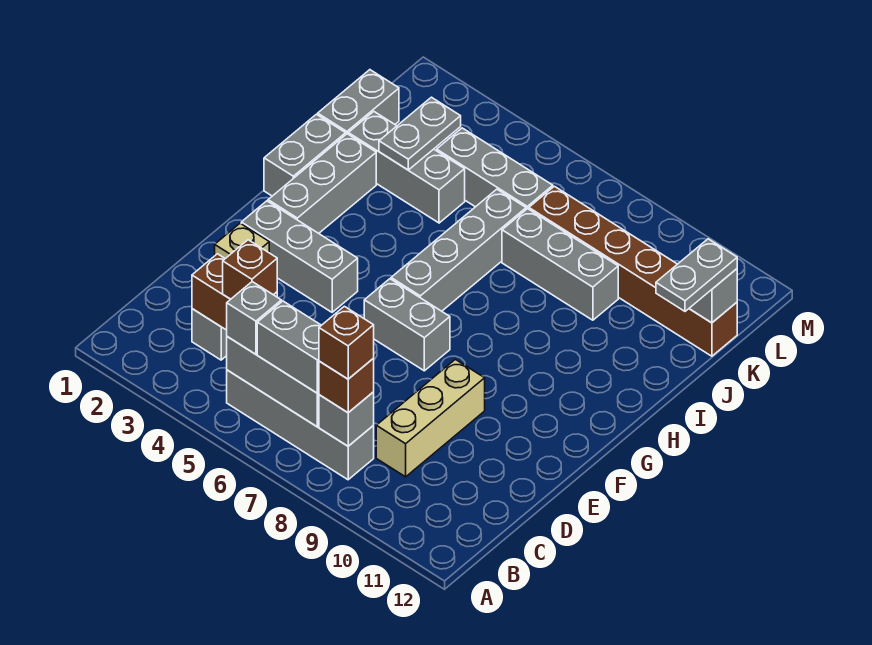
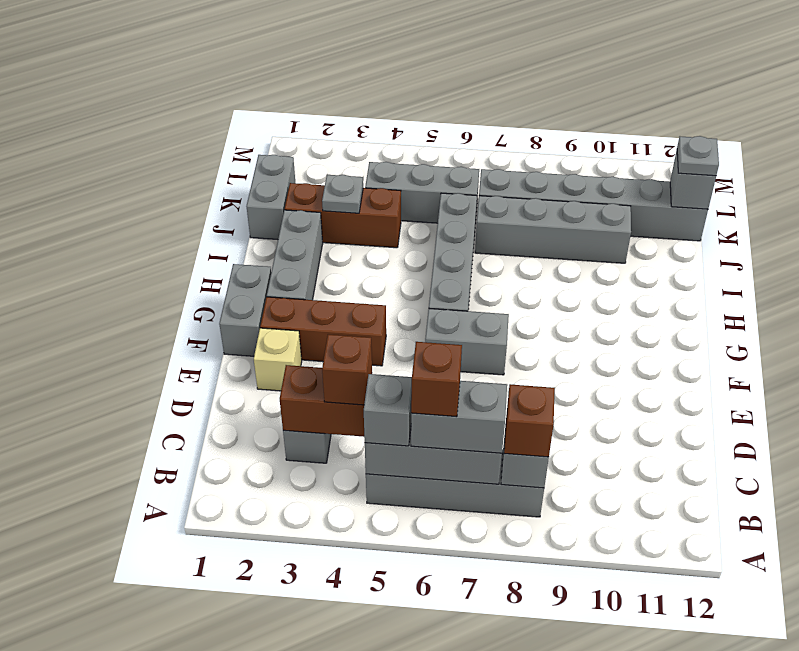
brown brick B8 level 4 -> brown brick B6 level 4
tan brick C9:E9 level 1 -> none
grey brick F2:F4 level 1 -> brown brick F2:F4 level 1
grey brick H1:I1 level 1 -> grey brick F1:G1 level 1
grey brick J2:J4 level 1 -> brown brick J2:J4 level 1
grey plate J3:K3 level 2 -> grey plate J3 level 2
grey brick J7:J9 level 1 -> grey brick J7:J10 level 1
grey plate J12:K12 level 3 -> grey plate K12 level 3
brown brick K7:K12 level 1 -> grey brick K7:K12 level 1

